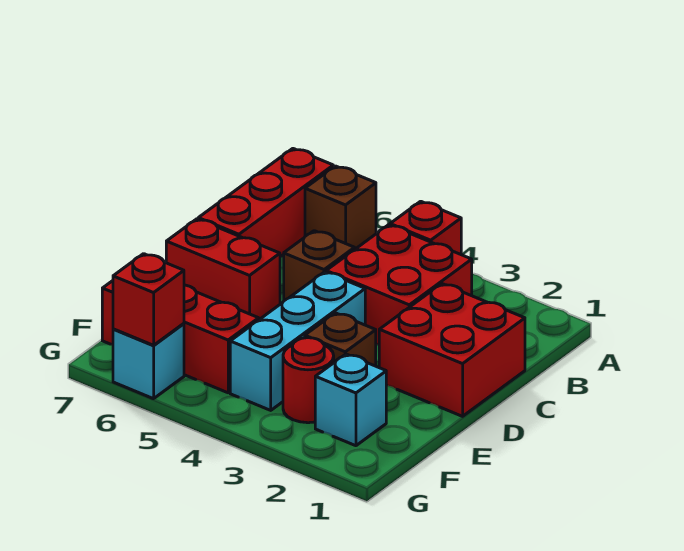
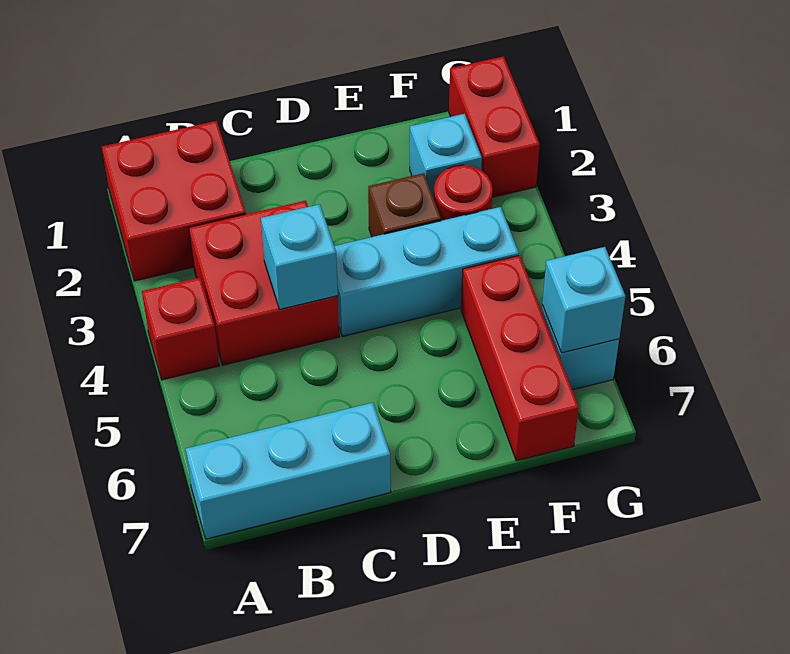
brown brick A6 level 1 -> none
red brick A7:C7 level 1 -> cyan brick A7:C7 level 1
red brick C1:D2 level 1 -> red brick A1:B2 level 1
none -> cyan brick C4 level 2
brown brick C5 level 1 -> none
red brick D6:D7 level 1 -> red brick G1:G2 level 1
red brick G6 level 2 -> cyan brick G6 level 2

